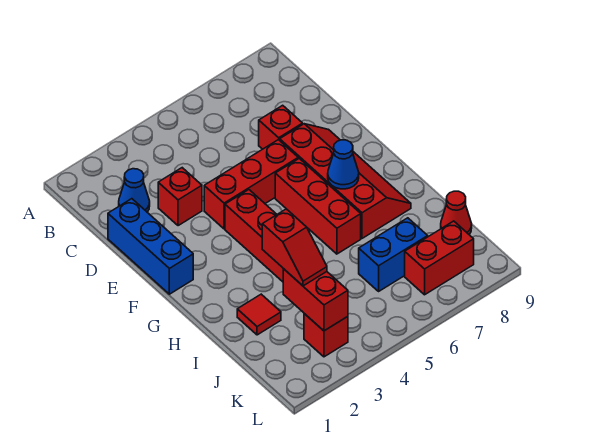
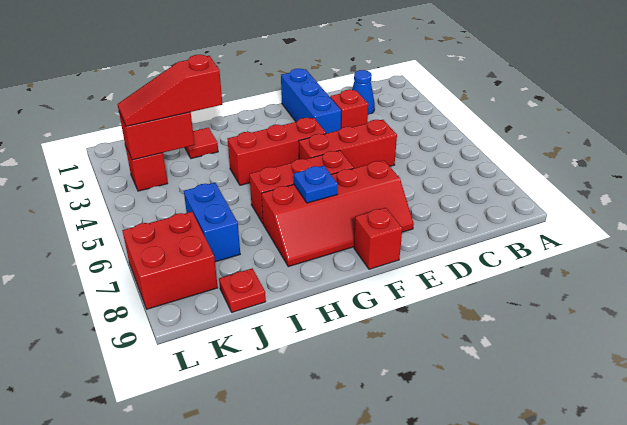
blue brick D1:F1 level 1 -> blue brick E1:E3 level 1
red brick D7 level 1 -> red brick F9 level 1
red brick E4:E6 level 1 -> red brick D5:F5 level 1
blue cone G7 level 2 -> blue plate G7 level 2
red slope I3:J3 level 3 top I -> red slope I3:K3 level 3 top I
red cone J9 level 1 -> red plate J9 level 1
red brick K7:K8 level 1 -> red brick K7:L8 level 1

